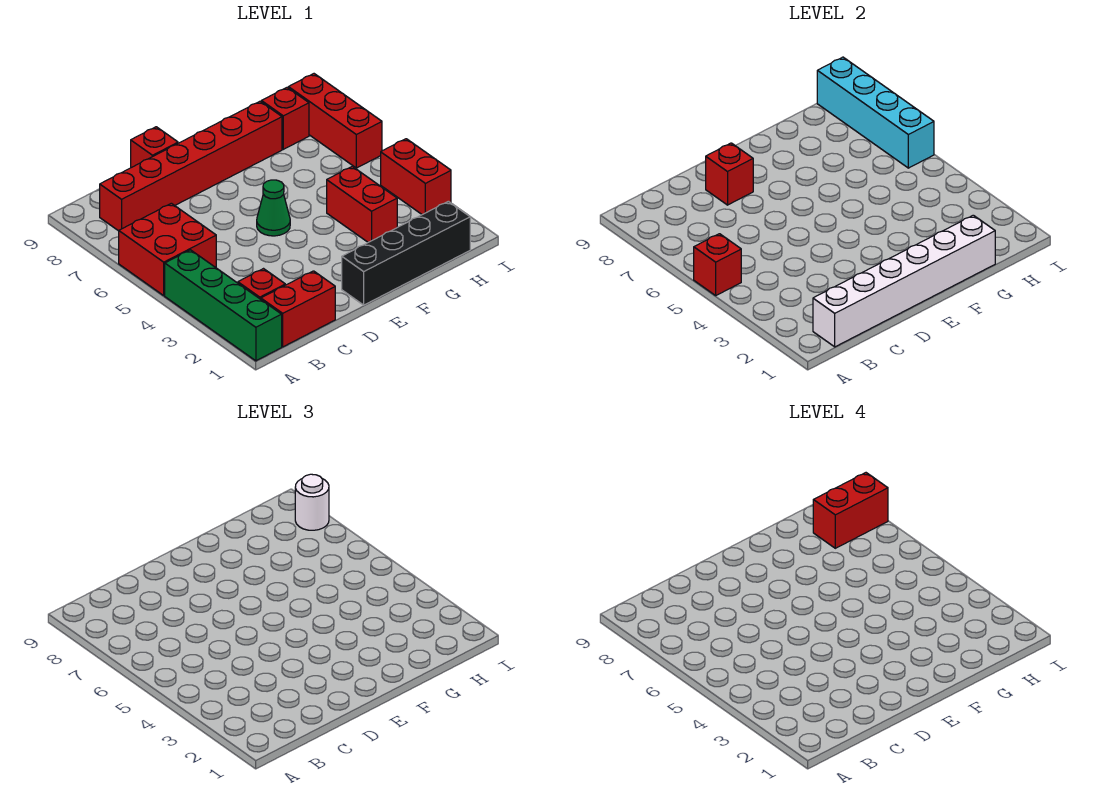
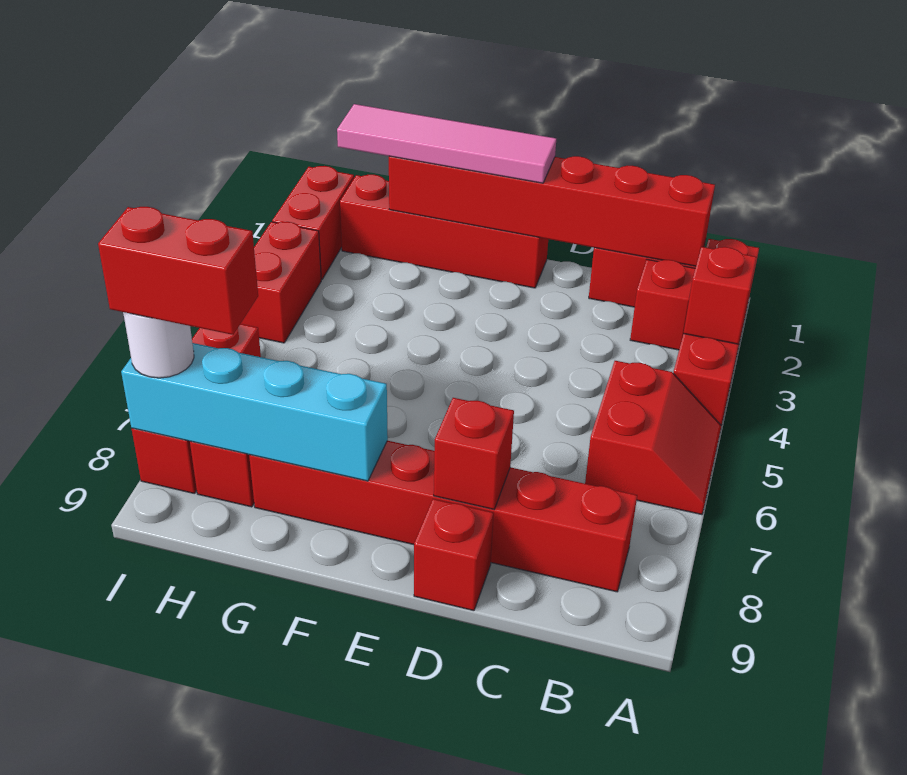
green brick A1:A4 level 1 -> red brick A1:A4 level 1
red brick A5:B6 level 1 -> red slope A5:B6 level 1 top B
red brick A5 level 2 -> red brick A3 level 2
white brick B1:G1 level 2 -> red brick B1:G1 level 2
black brick E1:H1 level 1 -> red brick E1:H1 level 1
none -> pink tile E1:H1 level 3
green cone E5 level 1 -> none
red brick G3:G4 level 1 -> red brick I1:I2 level 1
cyan brick I6:I9 level 2 -> cyan brick F8:I8 level 2

